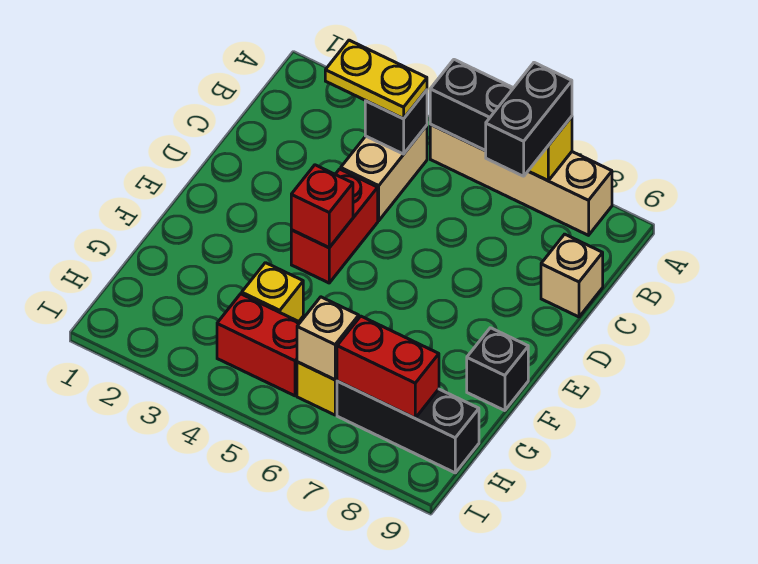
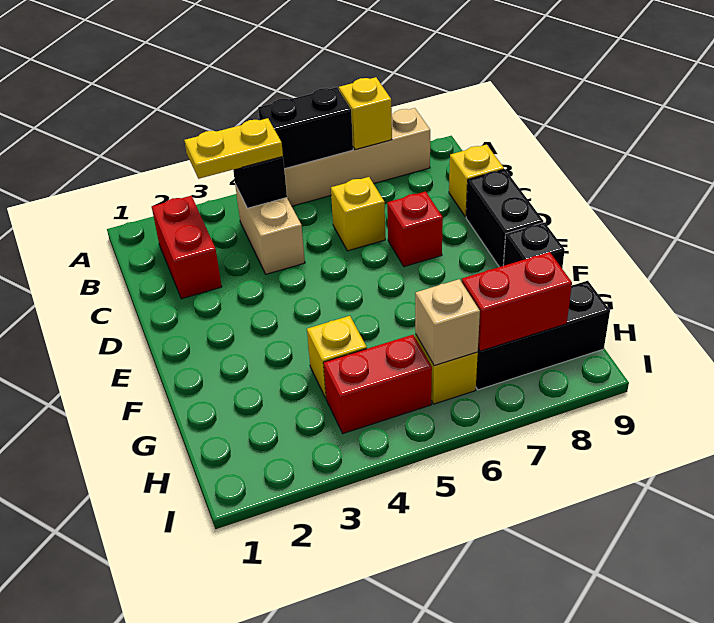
black brick A7:B7 level 3 -> black brick D9:E9 level 1
none -> yellow brick C6 level 1
tan brick C9 level 1 -> yellow brick C9 level 1
red brick D4:E4 level 1 -> red brick B2:C2 level 1
red brick E4 level 2 -> red brick D7 level 1

